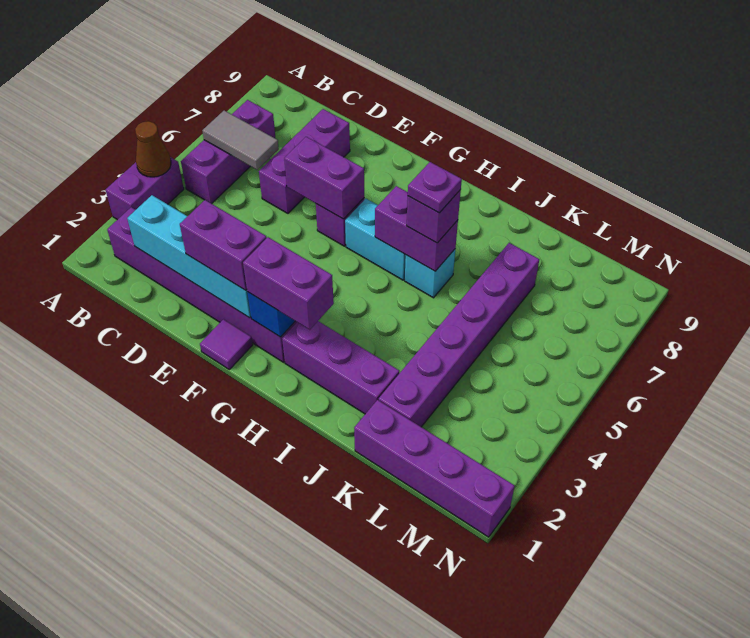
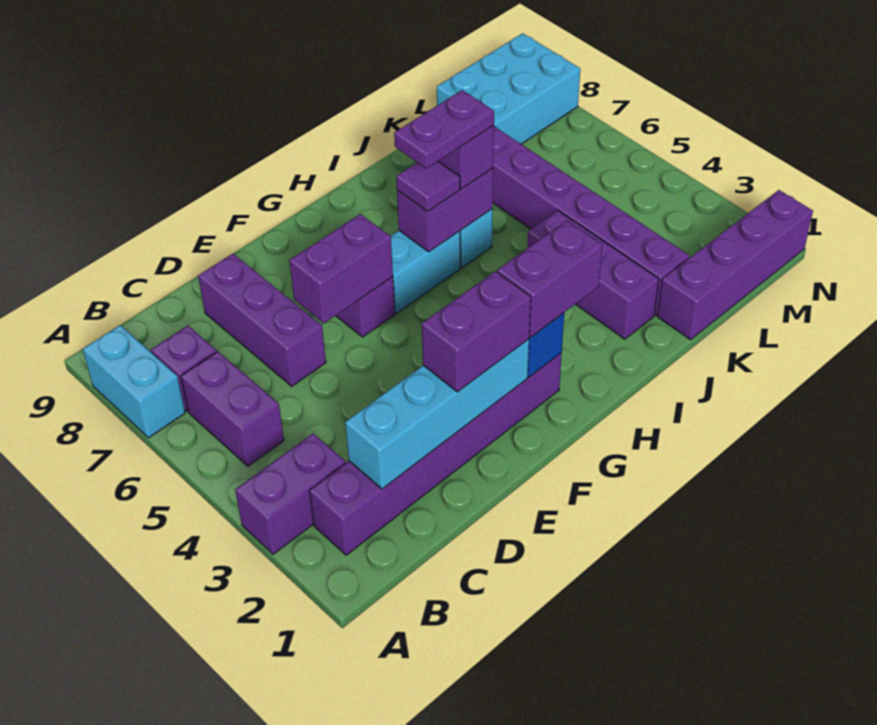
purple brick A3:A4 level 1 -> purple brick A3:B3 level 1
brown cone A4 level 2 -> none
none -> cyan brick A7:A8 level 1
grey tile B6:C6 level 2 -> none
purple tile F1 level 1 -> purple tile H6 level 3
purple brick H2:J2 level 1 -> purple brick J2:J4 level 1
purple plate I6 level 4 -> purple plate H6:I6 level 4
none -> cyan brick L8:N9 level 1

